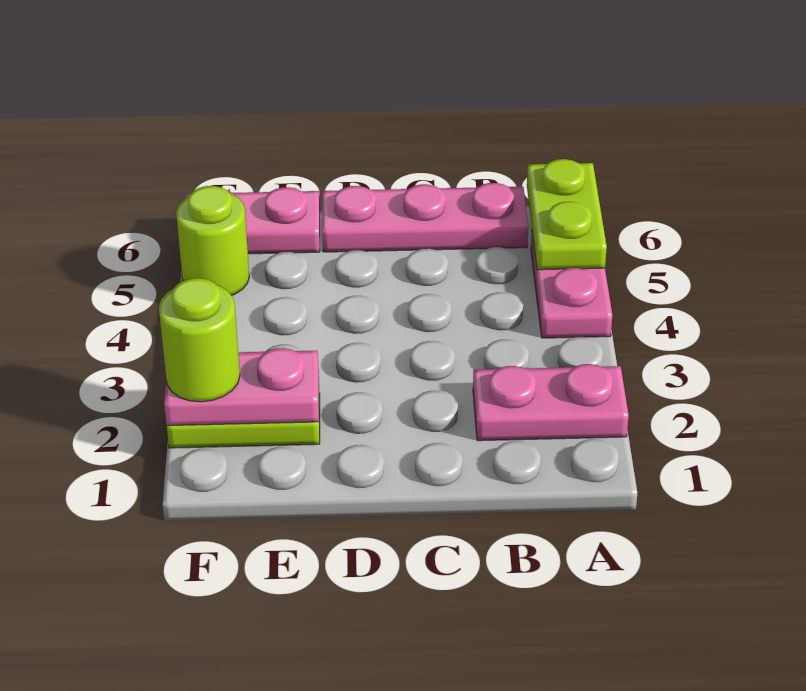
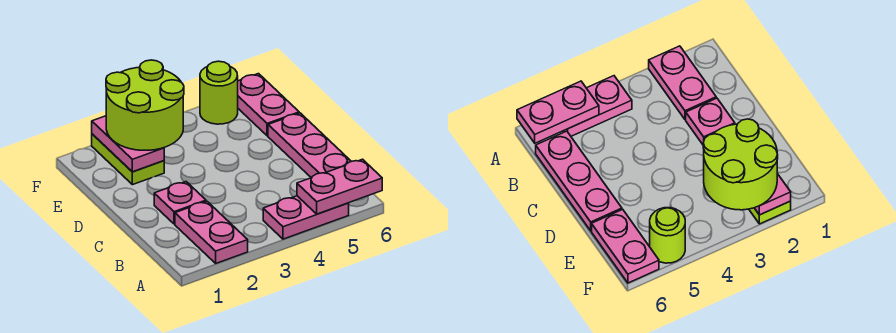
lime plate A5:A6 level 2 -> pink plate A5:A6 level 2
none -> pink plate C2 level 1
lime round brick F2 level 3 -> lime round brick E2:F3 level 3

